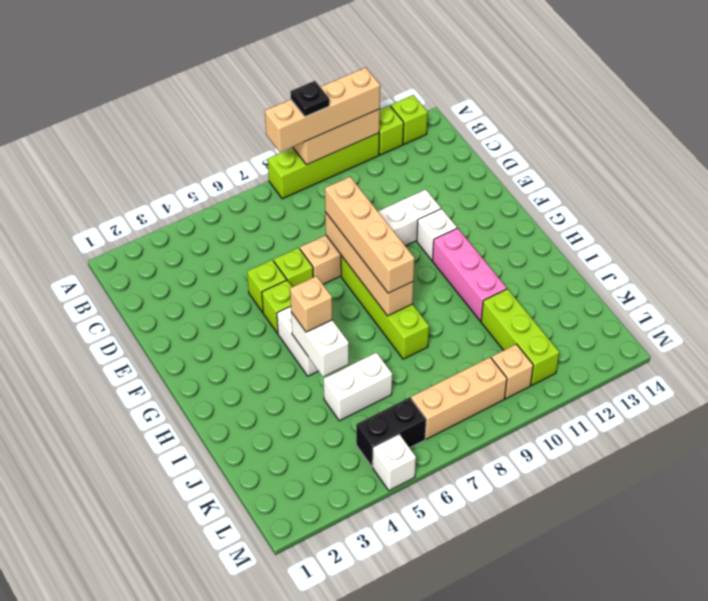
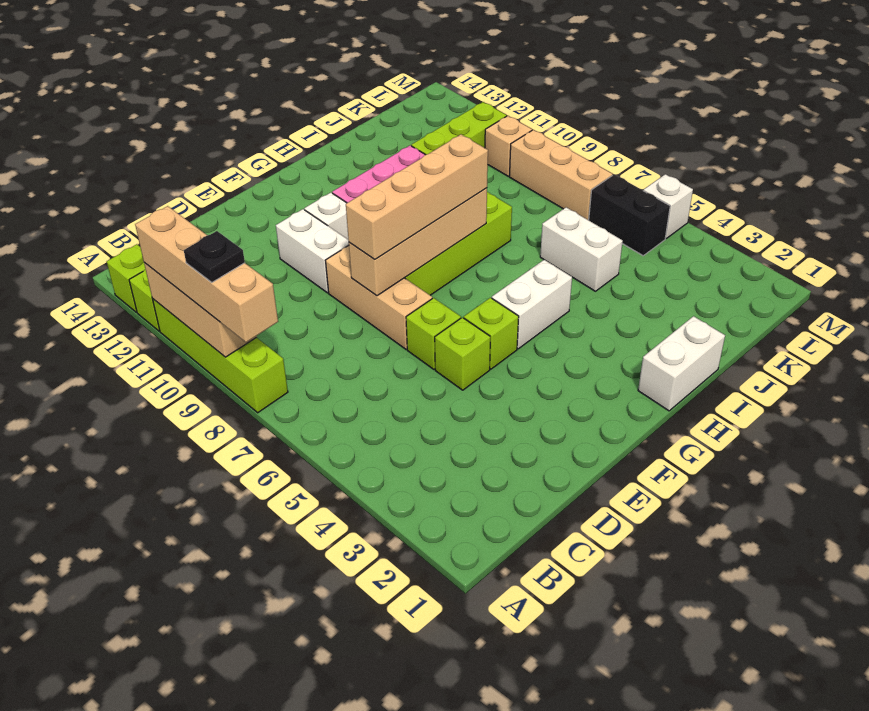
white brick H5:I5 level 2 -> white brick H1:I1 level 1
tan brick H5 level 3 -> none

